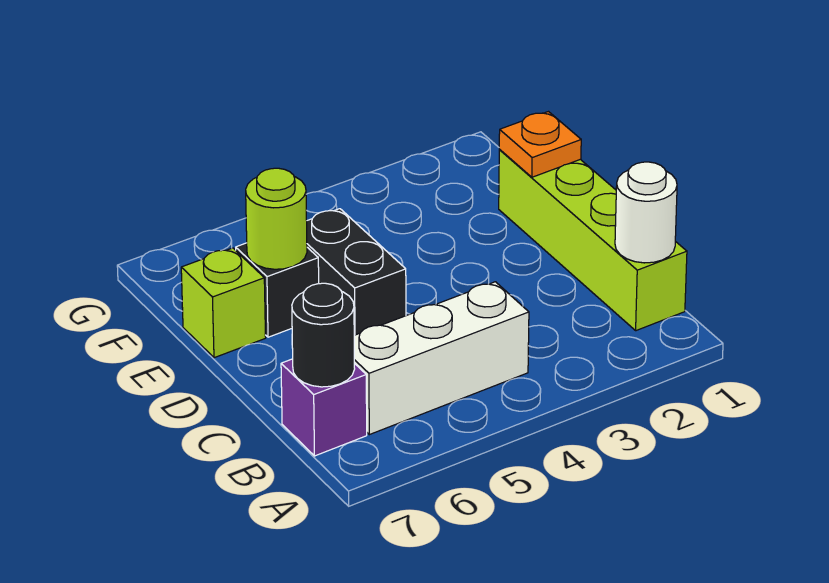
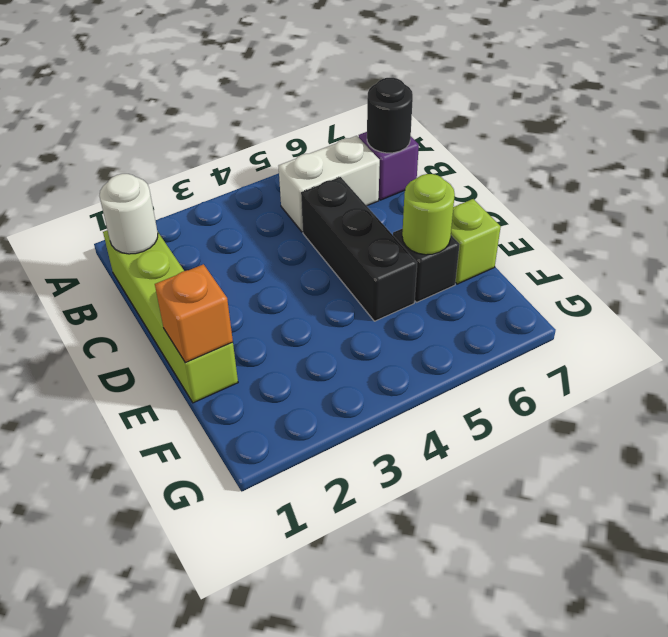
white brick B4:B6 level 1 -> white brick B5:B6 level 1
black brick D5:E5 level 1 -> black brick C5:E5 level 1
orange plate E1 level 2 -> orange brick E1 level 2

